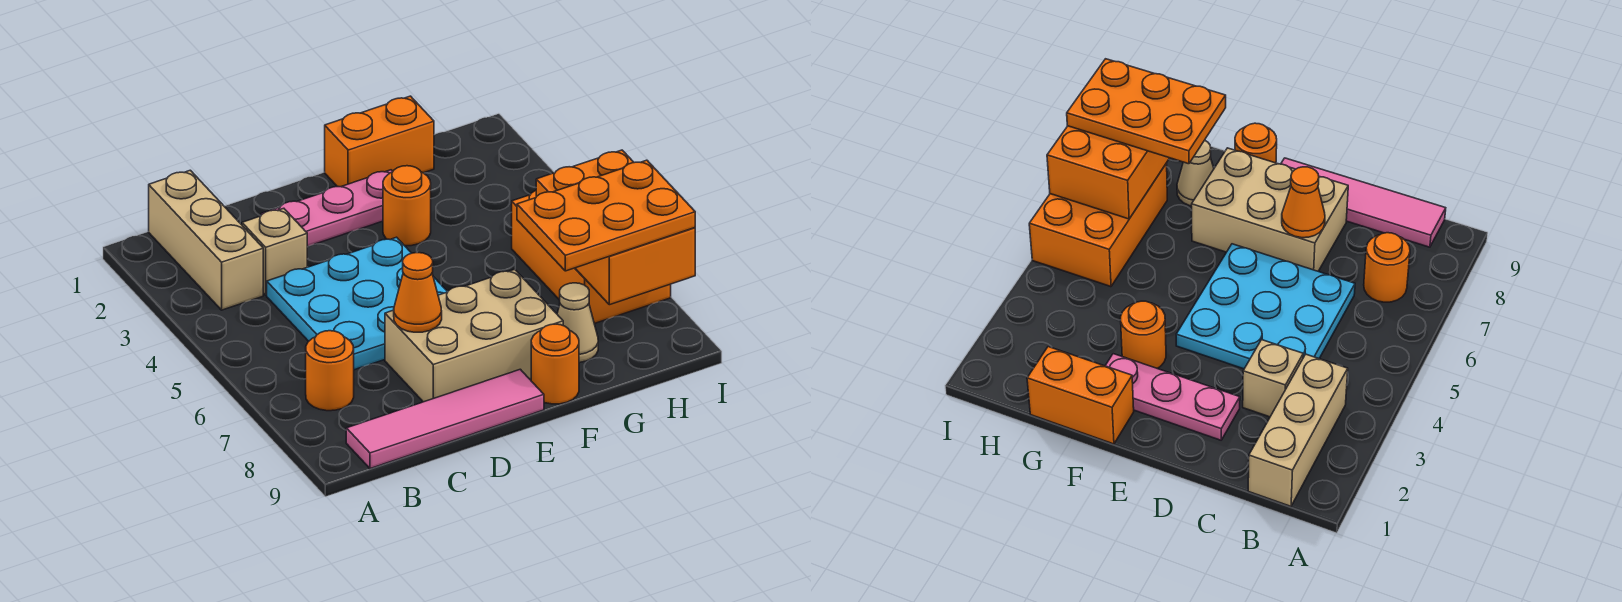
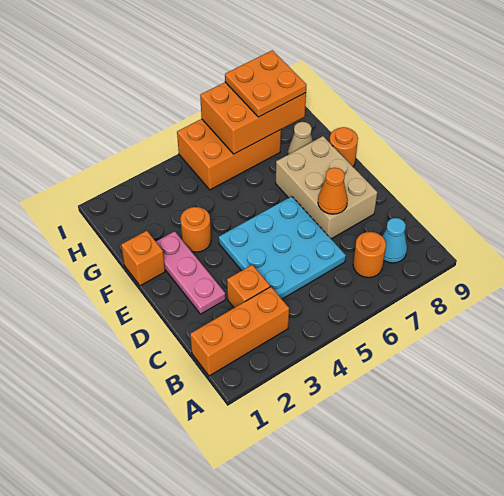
tan brick B1:B3 level 1 -> orange brick B1:B3 level 1
none -> cyan cone B8 level 1
pink tile B9:E9 level 1 -> none
tan brick C3 level 1 -> orange brick C3 level 1
orange brick F1:G1 level 1 -> orange brick F1 level 1
orange plate G7:I8 level 3 -> orange plate H7:I8 level 3

